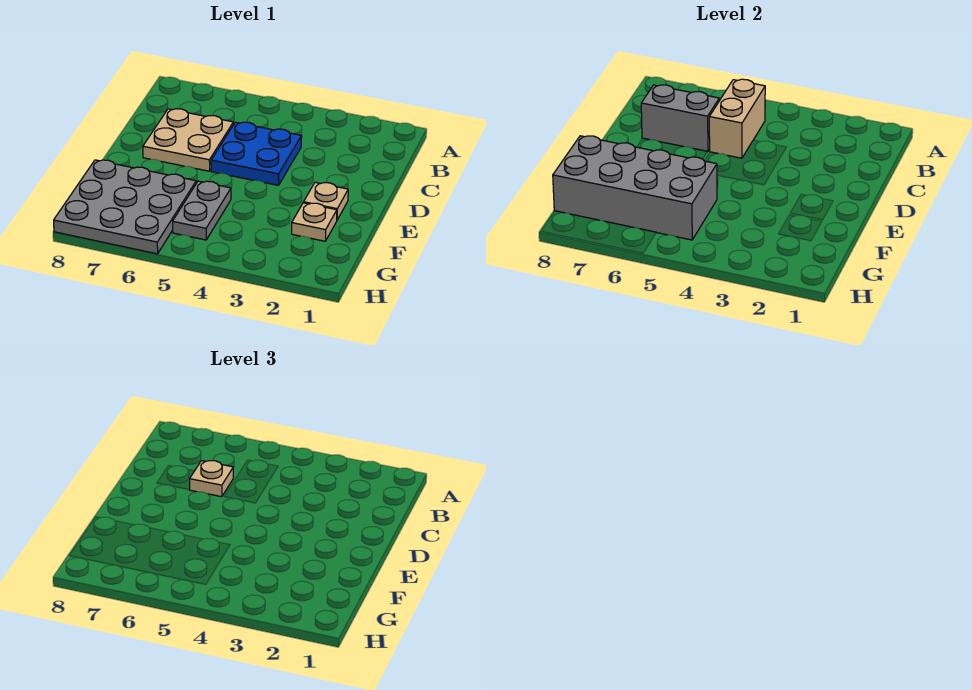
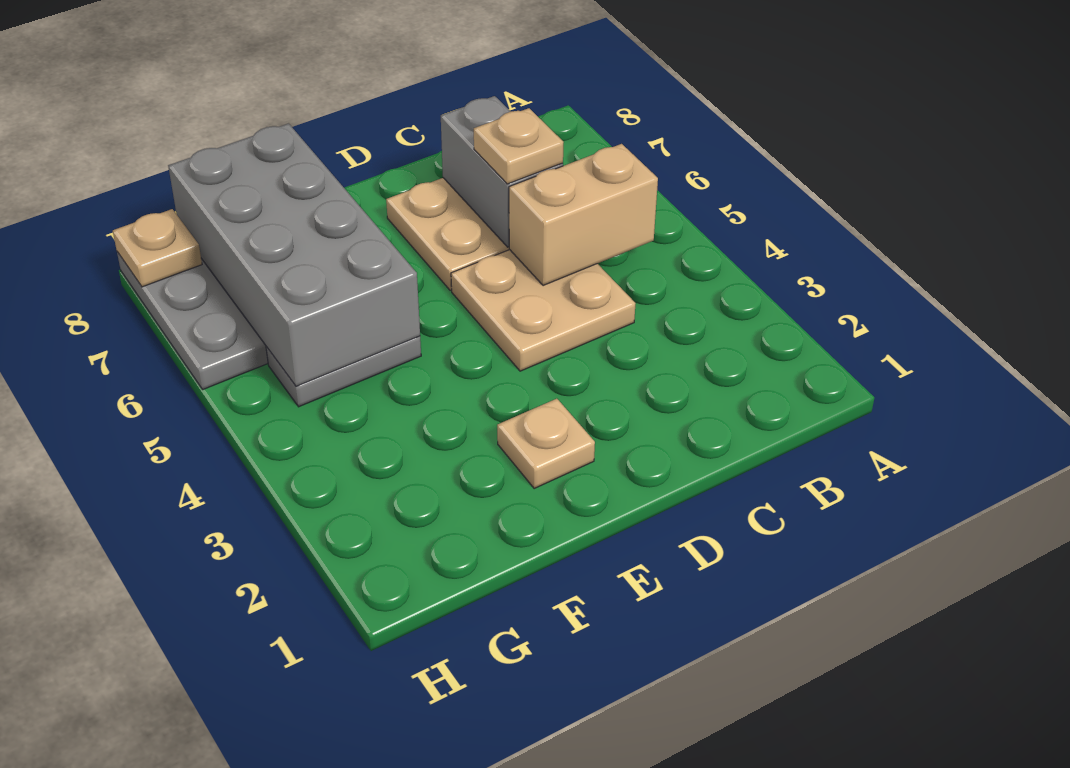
blue plate C4:D5 level 1 -> tan plate C4:D5 level 1
tan plate F2 level 1 -> tan plate H8 level 2

